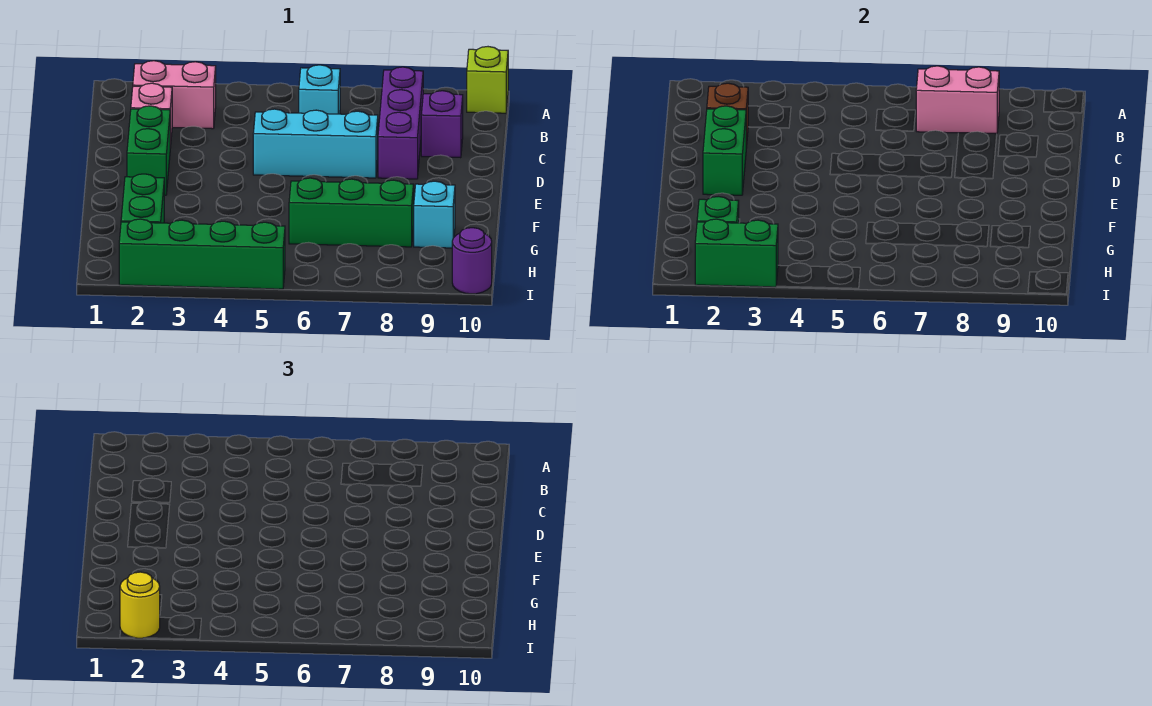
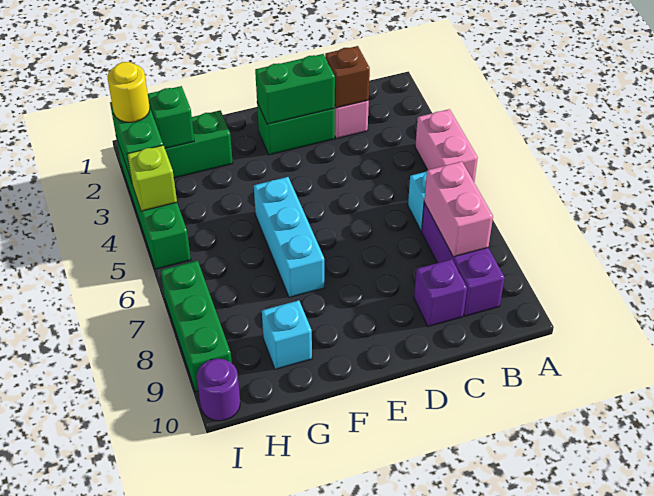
lime brick A10 level 1 -> lime brick I4 level 2
pink brick B2:B3 level 1 -> pink brick A4:A5 level 1
purple brick B8:D8 level 1 -> purple brick B7:B9 level 1
cyan brick D5:D7 level 1 -> cyan brick F5:F7 level 1
green brick G6:G8 level 1 -> green brick I7:I9 level 1

